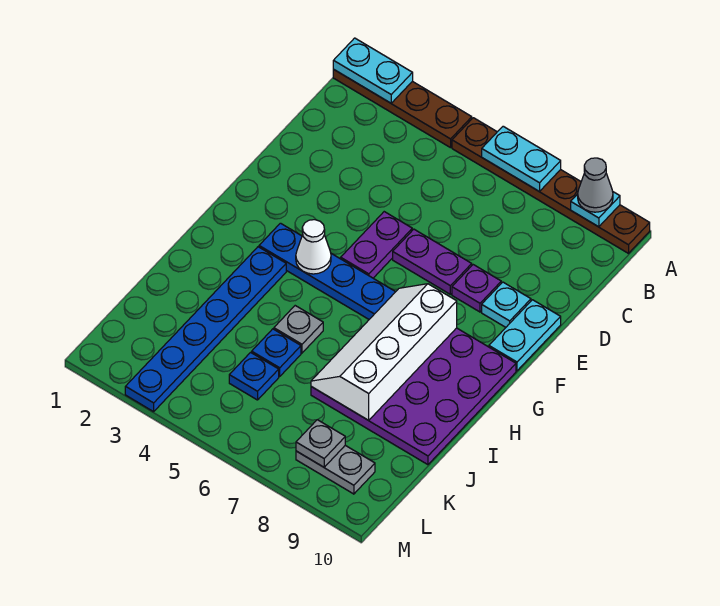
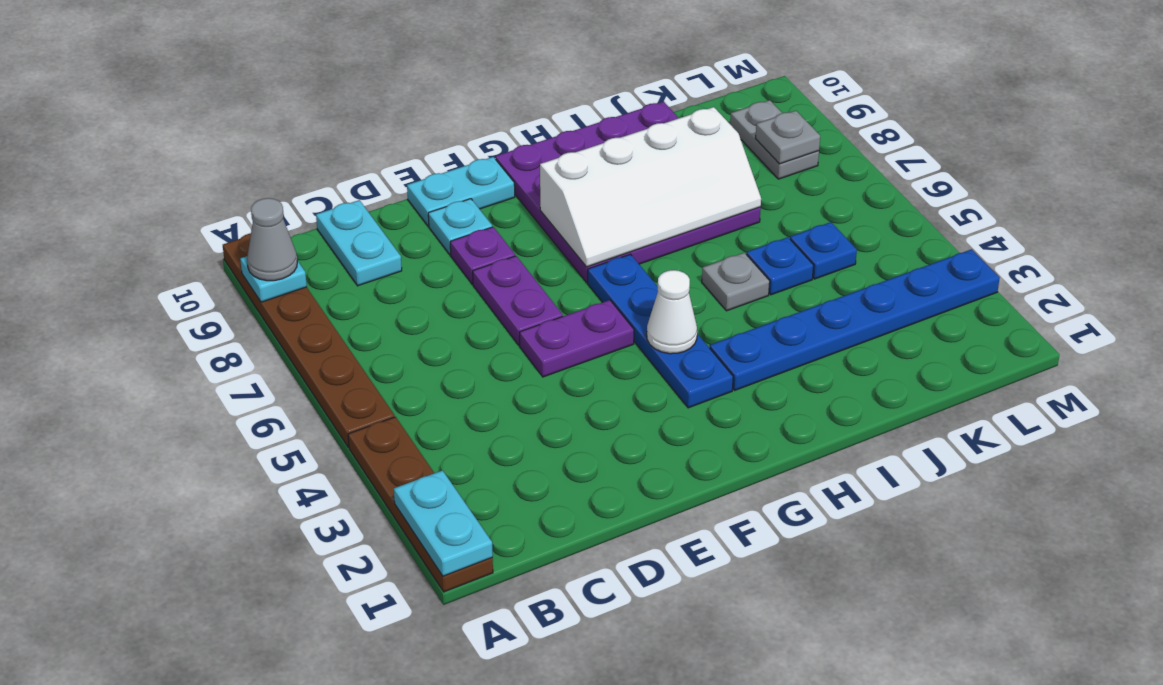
cyan plate A6:A7 level 2 -> cyan plate C9:C10 level 1

